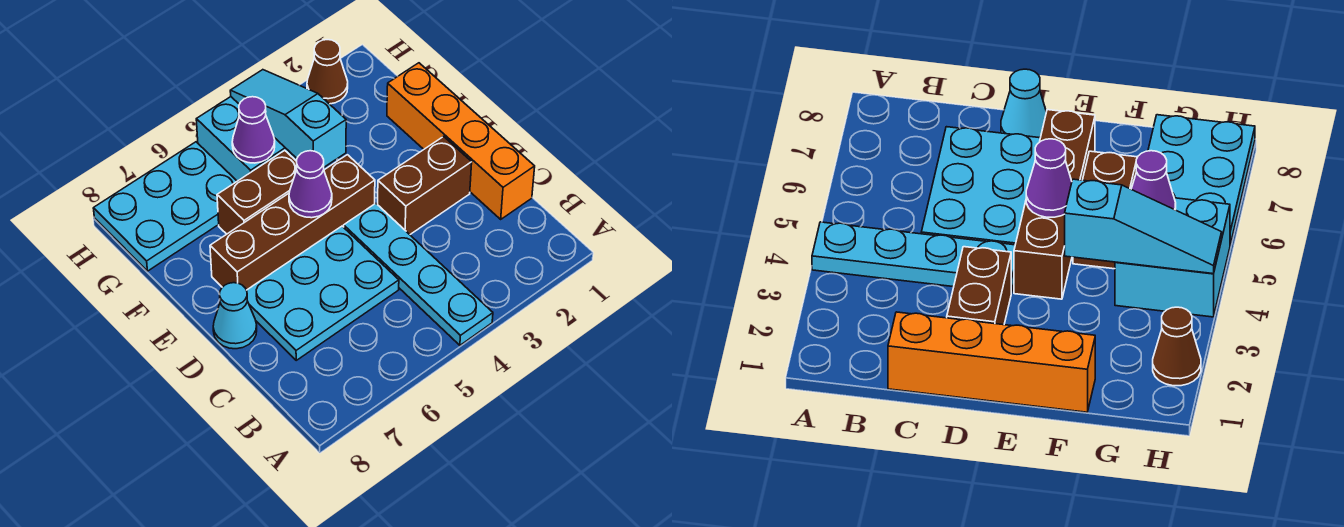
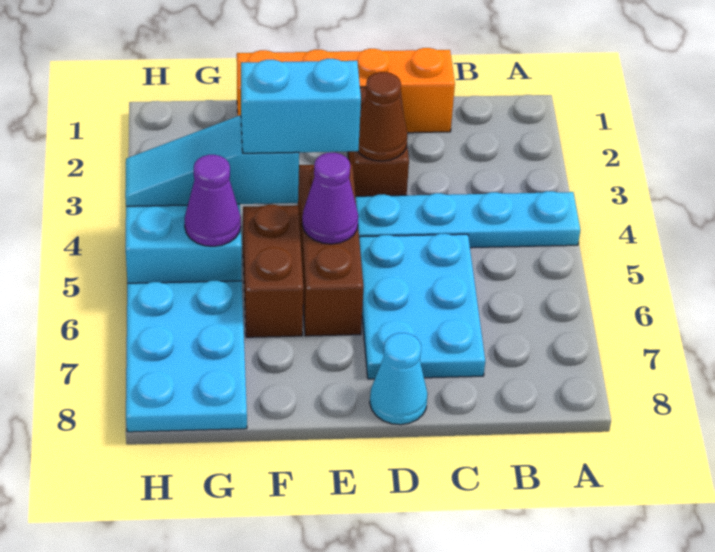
brown brick E4:E7 level 1 -> brown brick E4:E6 level 1
none -> cyan brick E4:F4 level 3
brown cone H2 level 1 -> brown cone D3 level 2

